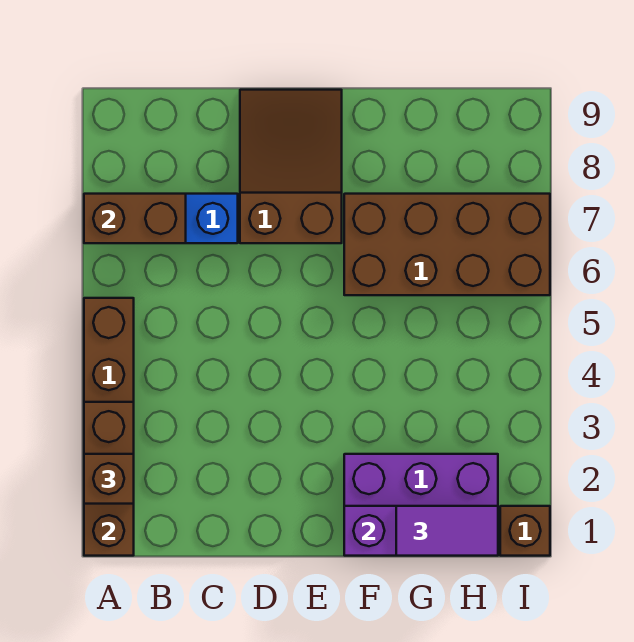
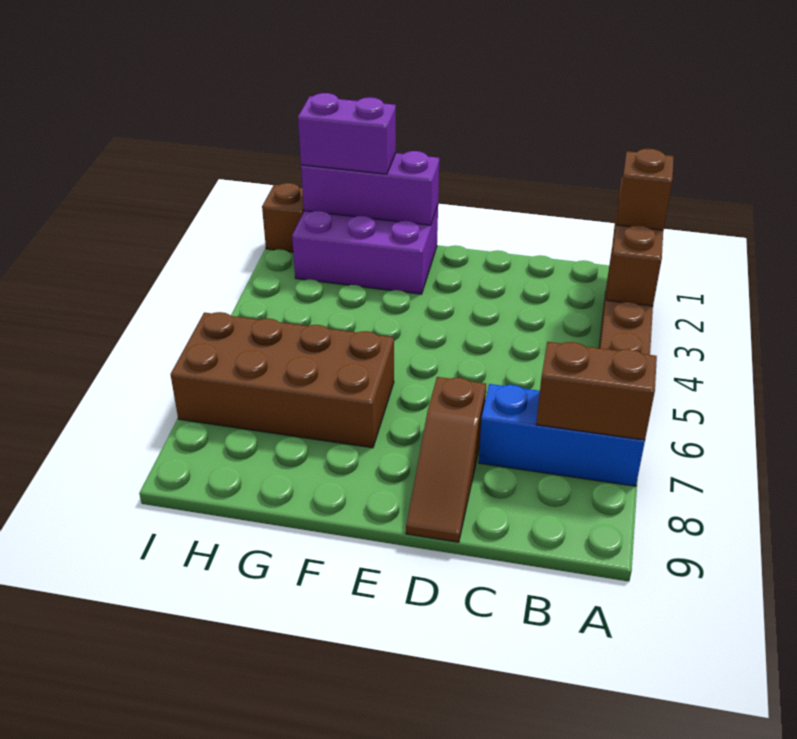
brown slope D7:E9 level 1 top 7 -> brown slope D7:D9 level 1 top 7
purple tile G1:H1 level 3 -> purple brick G1:H1 level 3

